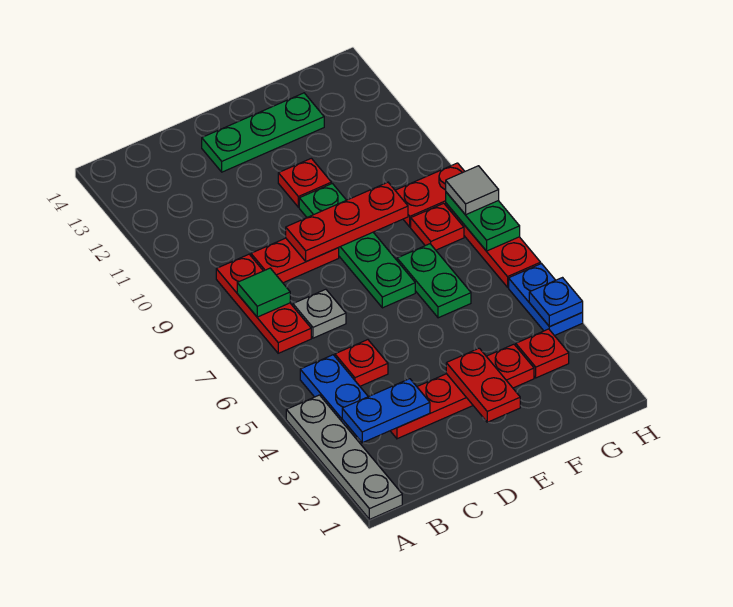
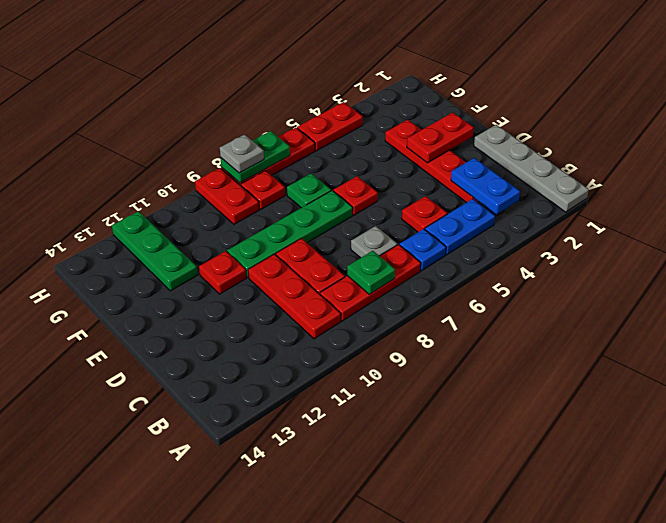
grey plate A1:A4 level 1 -> grey plate A1:D1 level 1
green tile B8 level 2 -> green plate B8 level 2
red plate D9:F9 level 2 -> red plate B10:D10 level 1
green plate D13:F13 level 1 -> green plate F12:H12 level 1
green plate F6:F7 level 1 -> green plate F7 level 1
red plate G3 level 1 -> red plate E6 level 1
blue plate H4:H5 level 1 -> red plate H4:H5 level 1
blue plate H4 level 2 -> blue plate B6 level 1
grey tile H8 level 3 -> grey plate H8 level 3

